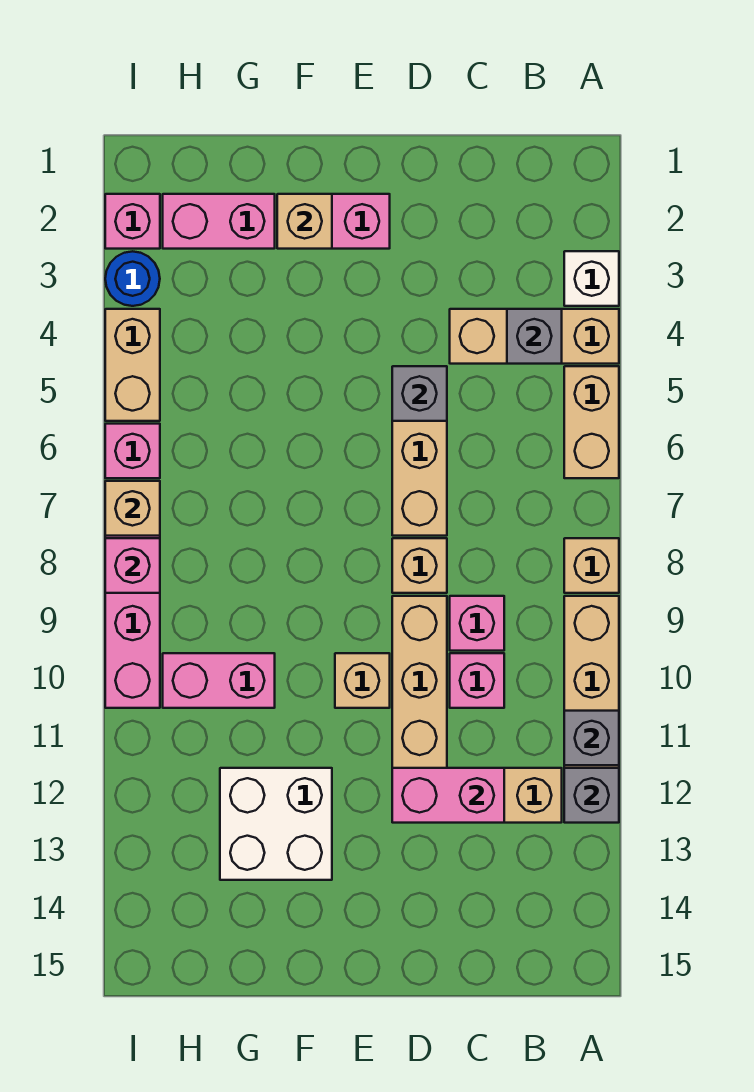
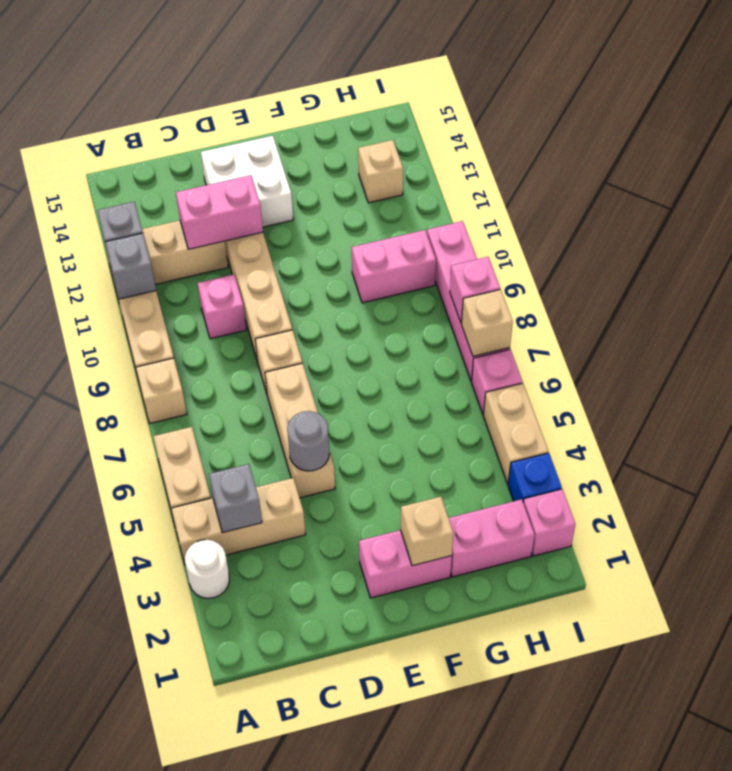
white brick A3 level 1 -> white round brick A3 level 1
pink brick C9 level 1 -> none
grey brick D5 level 2 -> grey round brick D5 level 2
tan brick E10 level 1 -> tan brick H13 level 1
white brick F12:G13 level 1 -> white brick D13:E14 level 1
blue round brick I3 level 1 -> blue brick I3 level 1

